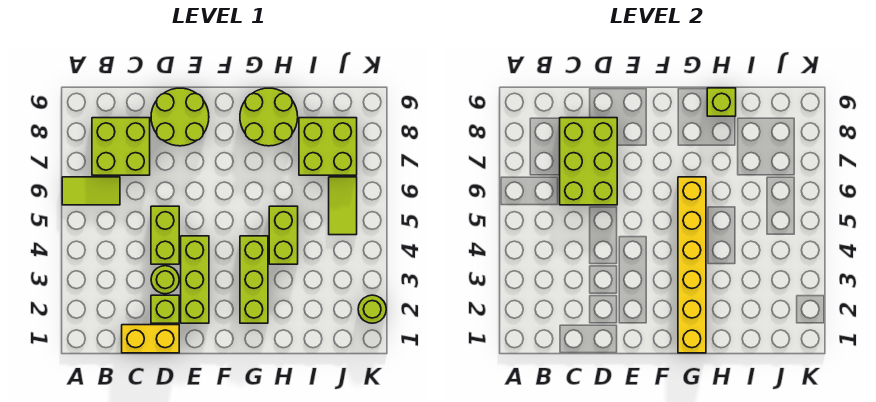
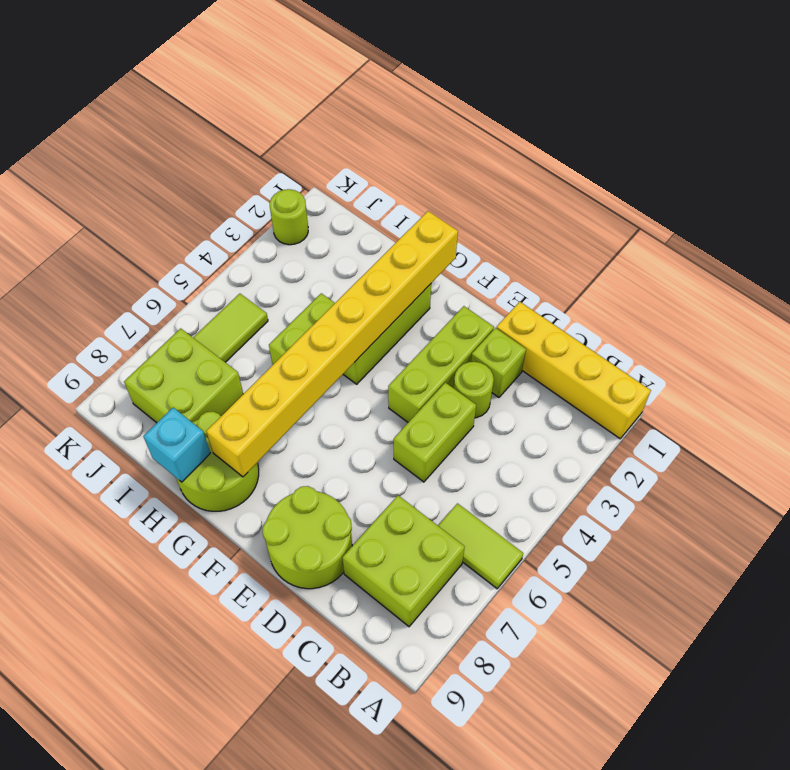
yellow brick C1:D1 level 1 -> yellow brick A1:D1 level 1
lime brick C6:D8 level 2 -> none
yellow brick G1:G6 level 2 -> yellow brick G1:G8 level 2
lime brick H9 level 2 -> cyan brick H9 level 2

